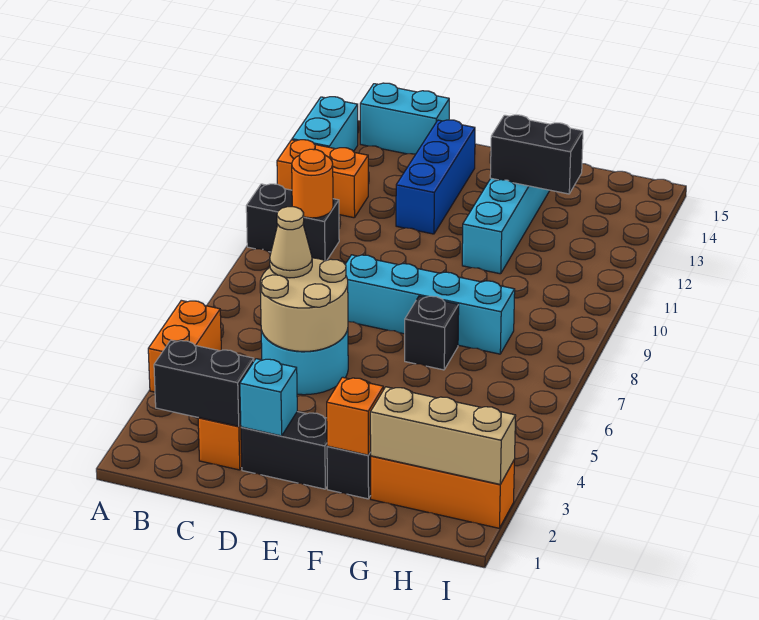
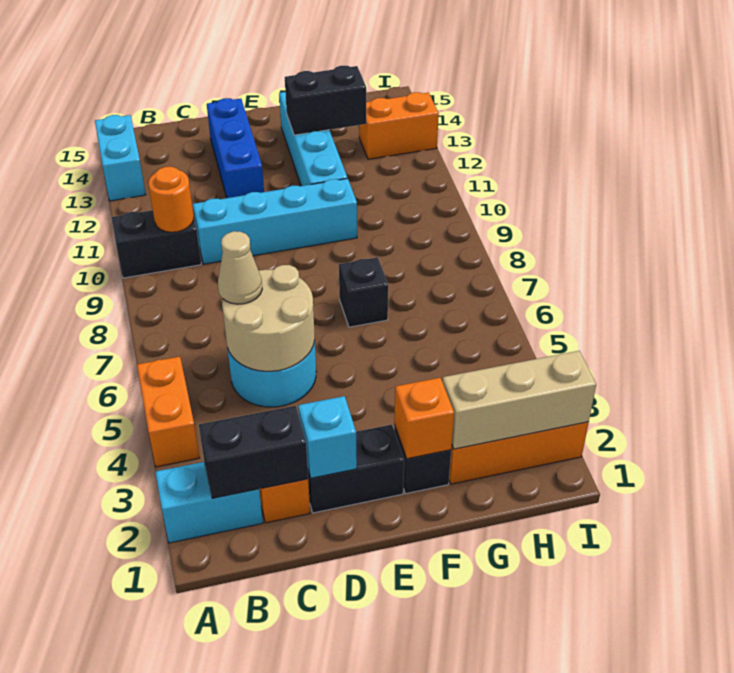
orange brick A12:B12 level 1 -> orange brick H13:I13 level 1
cyan brick B15:C15 level 1 -> cyan brick A2:B2 level 1
cyan brick D8:G8 level 1 -> cyan brick C10:F10 level 1

